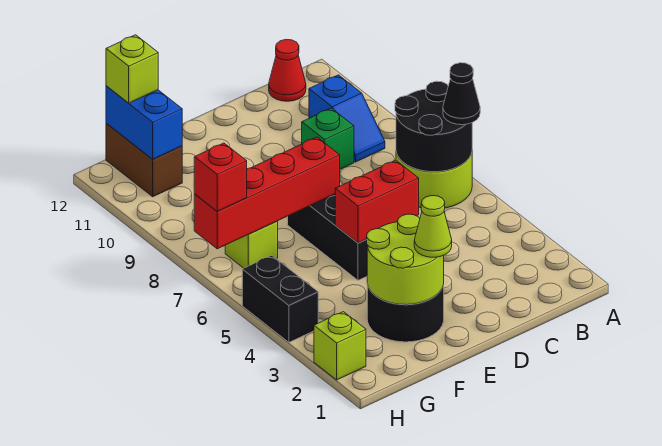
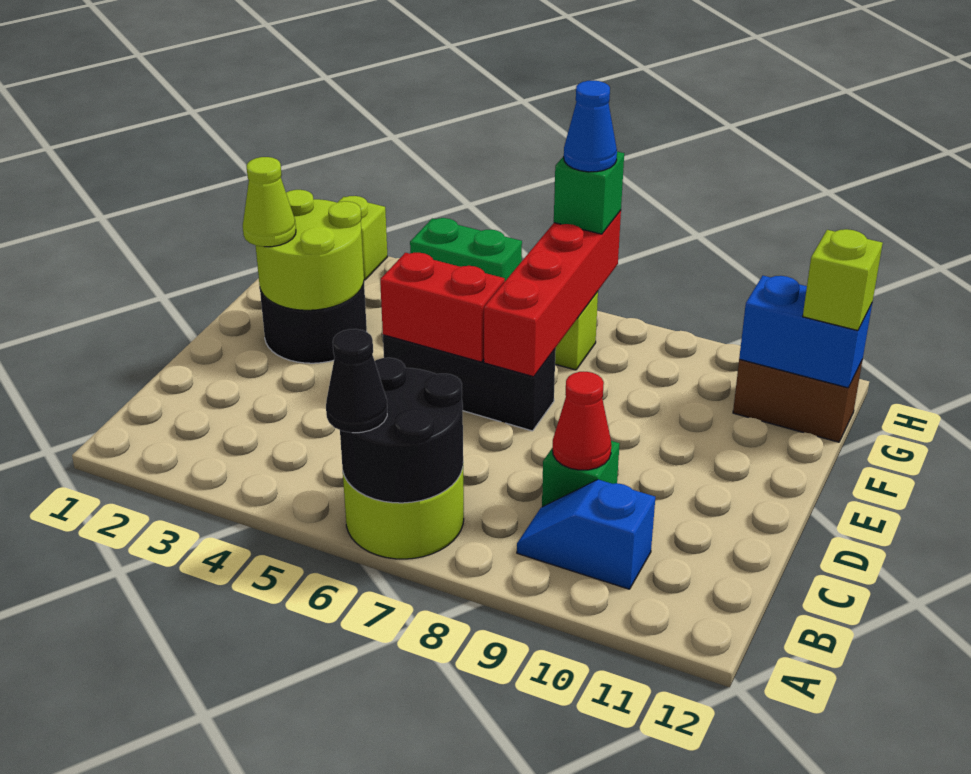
red cone B12 level 1 -> red cone C9 level 2
red brick D5:E5 level 2 -> red brick E5:E6 level 2
black brick H4:H5 level 1 -> green brick H4:H5 level 1
red brick H7 level 3 -> green brick H7 level 3
none -> blue cone H7 level 4

